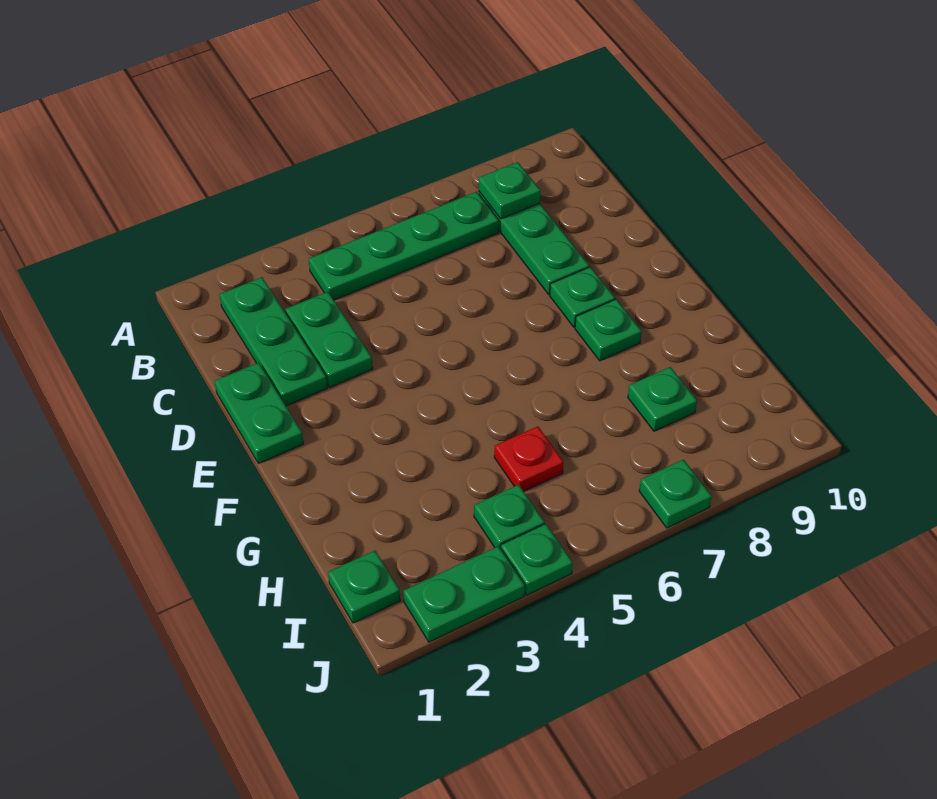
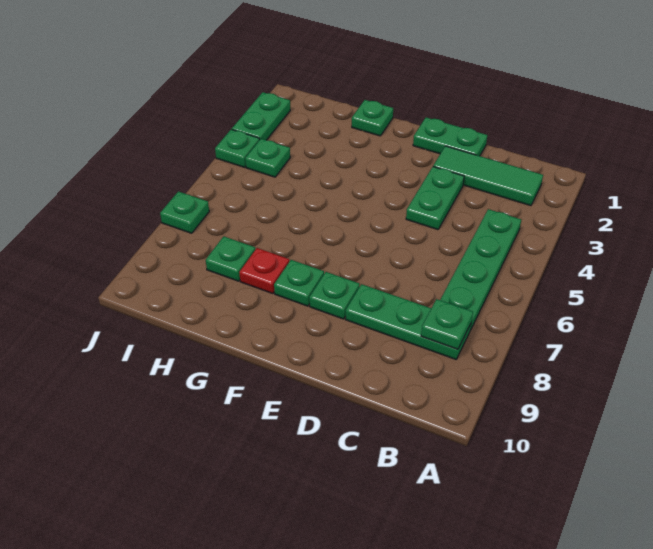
green plate B2:D2 level 1 -> green tile B2:D2 level 1
green plate C3:D3 level 1 -> green plate D3:D4 level 1
red plate H5 level 1 -> red plate G8 level 1
green plate I1 level 1 -> green plate G1 level 1

